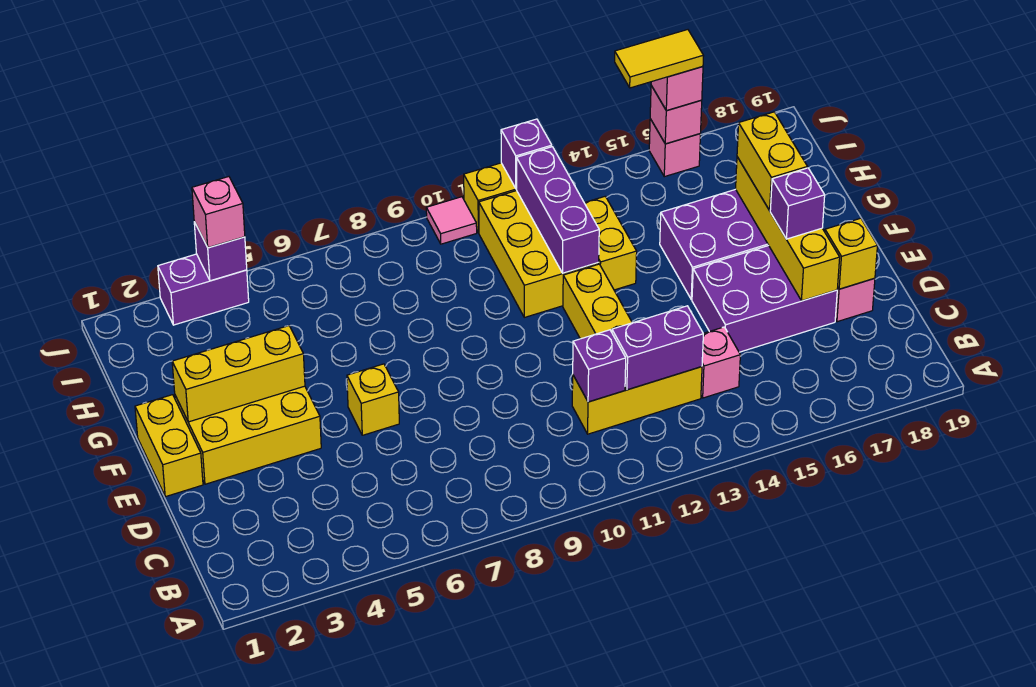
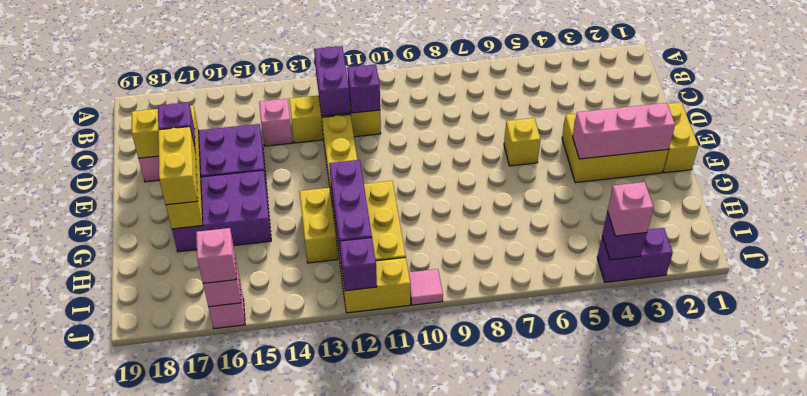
purple brick C12:C13 level 2 -> purple brick B12:C12 level 2
yellow brick F2:F4 level 2 -> pink brick F2:F4 level 2
yellow tile J15:J16 level 4 -> none

